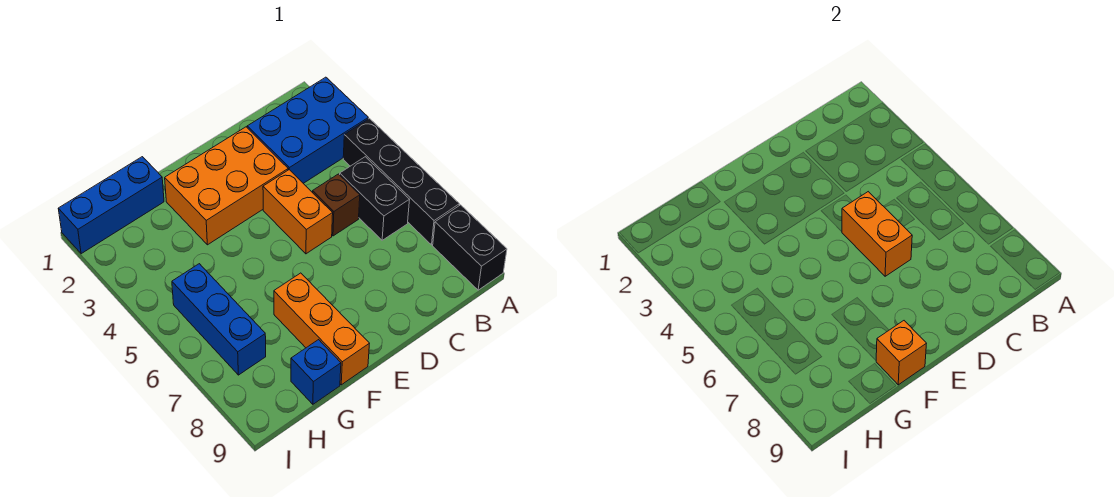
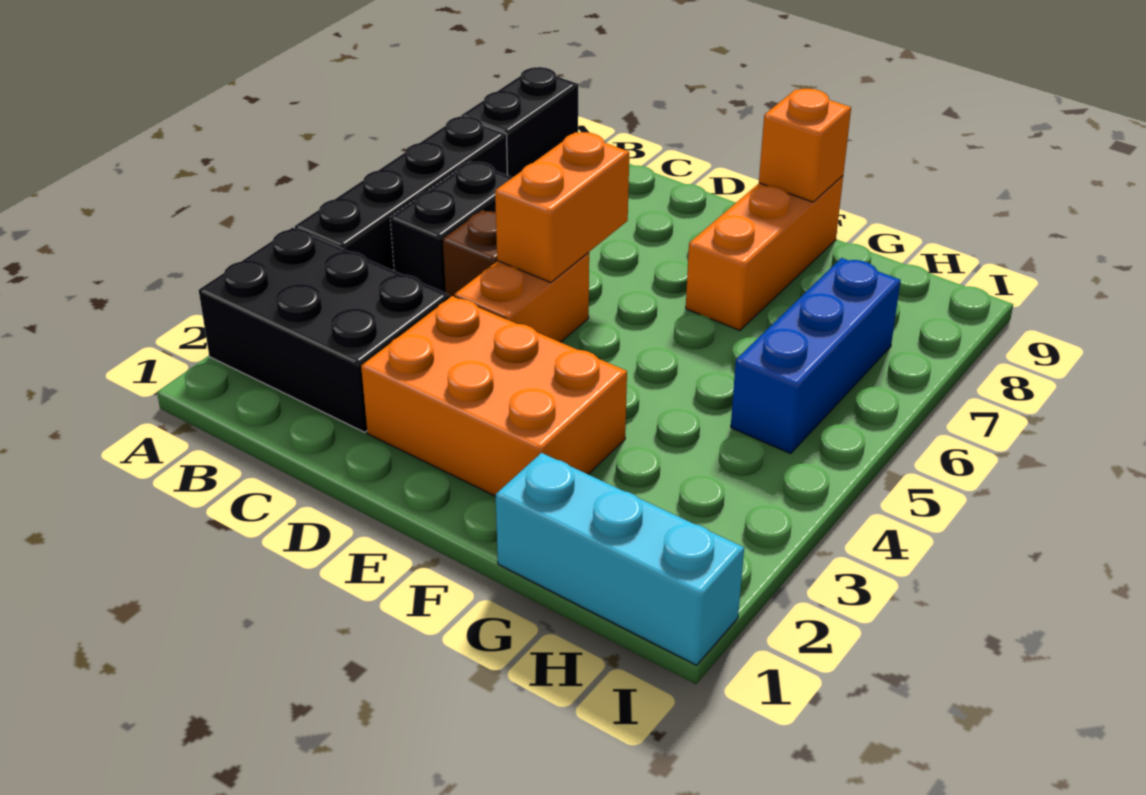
blue brick A2:C3 level 1 -> black brick A2:C3 level 1
blue brick G1:I1 level 1 -> cyan brick G1:I1 level 1
blue brick G9 level 1 -> none

